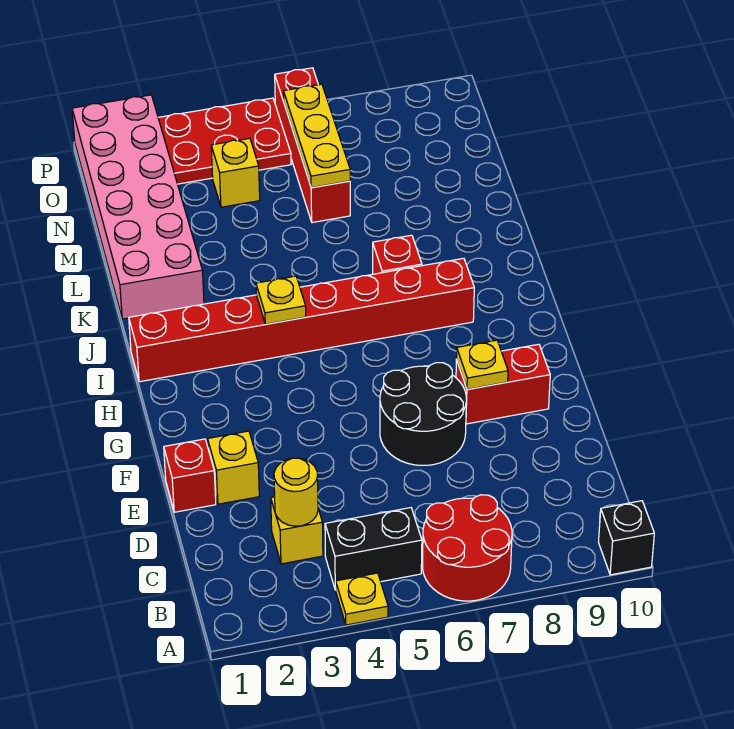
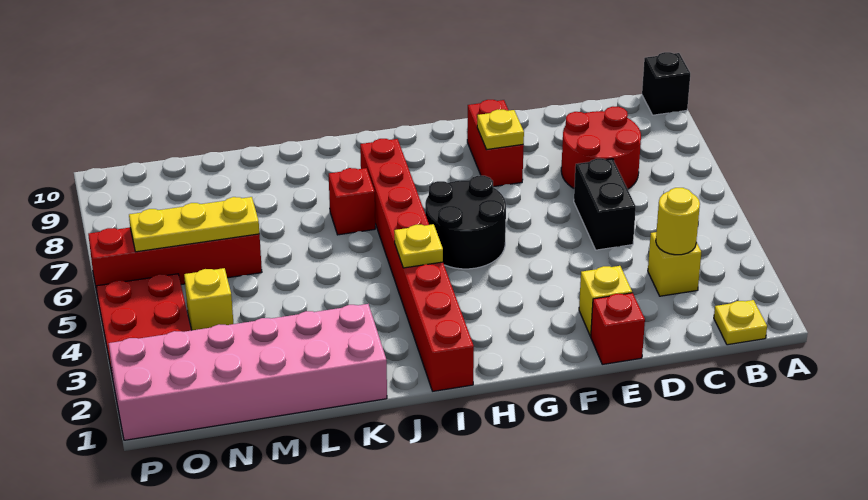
yellow plate A4 level 1 -> yellow plate B1 level 1
red round brick A6:B7 level 1 -> red round brick C7:D8 level 1
black brick B4:B5 level 1 -> black brick D5:D6 level 1
black round brick E6:F7 level 1 -> black round brick G5:H6 level 1

